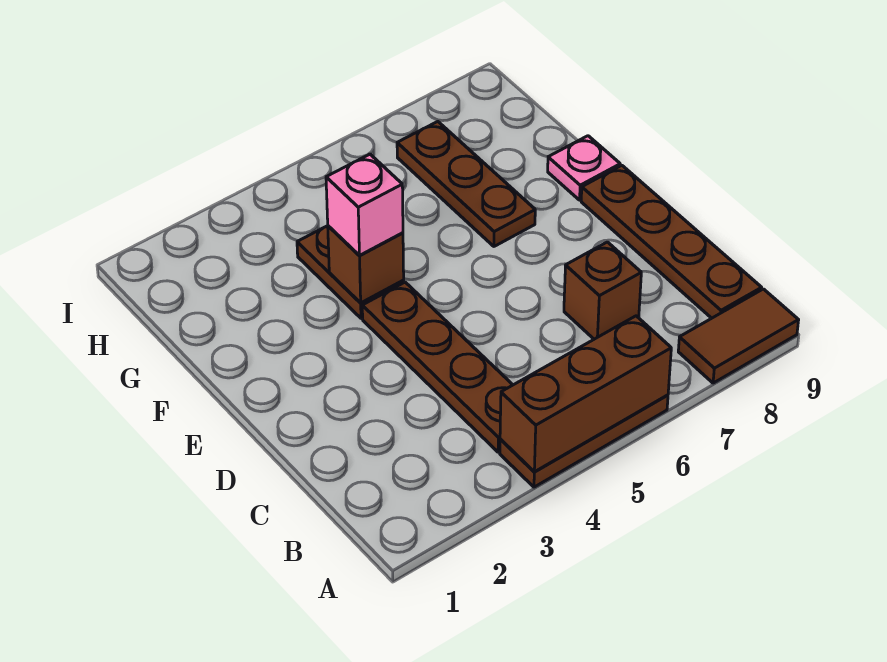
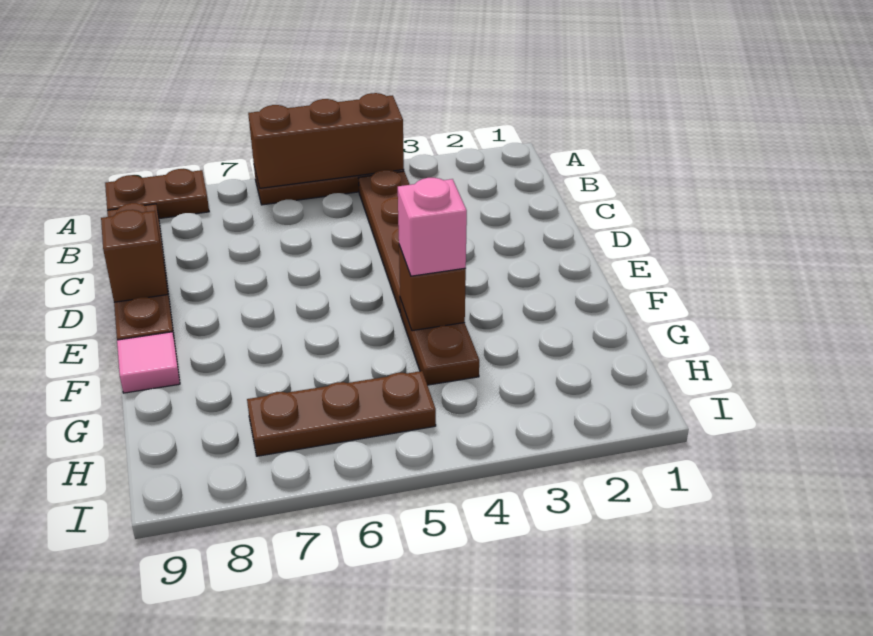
brown tile A8:A9 level 1 -> brown plate A8:A9 level 1
brown brick C7 level 1 -> brown brick D9 level 2
brown plate F7:H7 level 1 -> brown plate H5:H7 level 1
pink plate F9 level 1 -> pink tile F9 level 1

